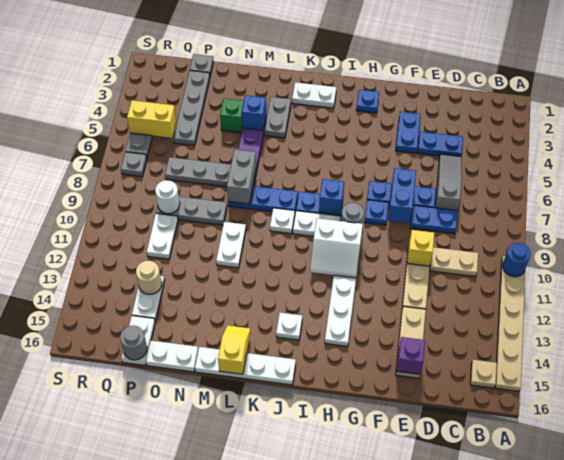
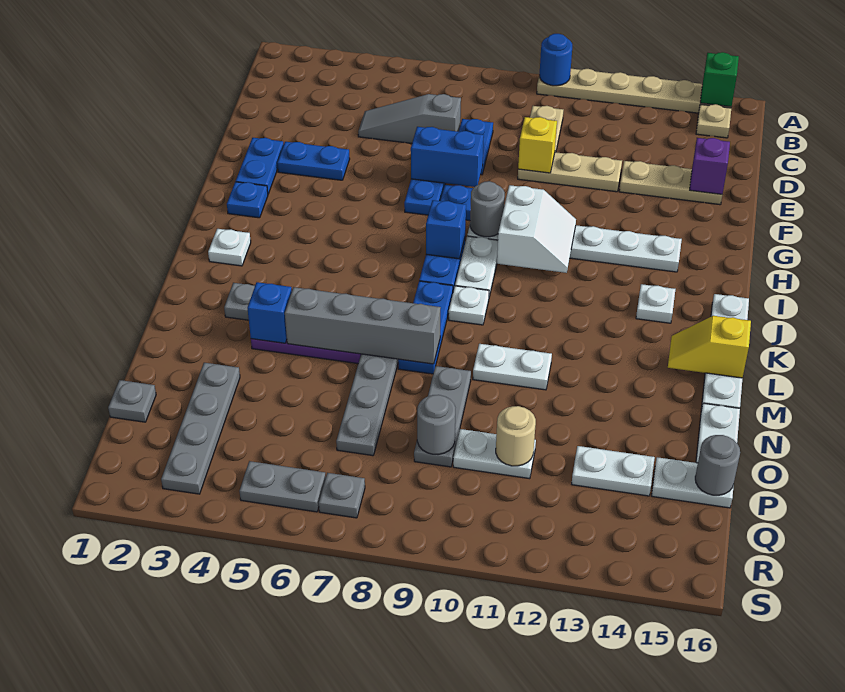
blue plate D4:E4 level 1 -> blue plate F2:G2 level 1
white plate J2:K2 level 1 -> white plate J2 level 1
grey brick M7:M8 level 2 -> grey brick M5:M8 level 2
green brick N4 level 1 -> green brick A15 level 2
grey plate P2:P5 level 1 -> grey plate O3:R3 level 1
white round brick P9 level 2 -> grey round brick P9 level 2
tan round brick P13 level 2 -> tan round brick P11 level 2
yellow brick Q5:R5 level 2 -> none

